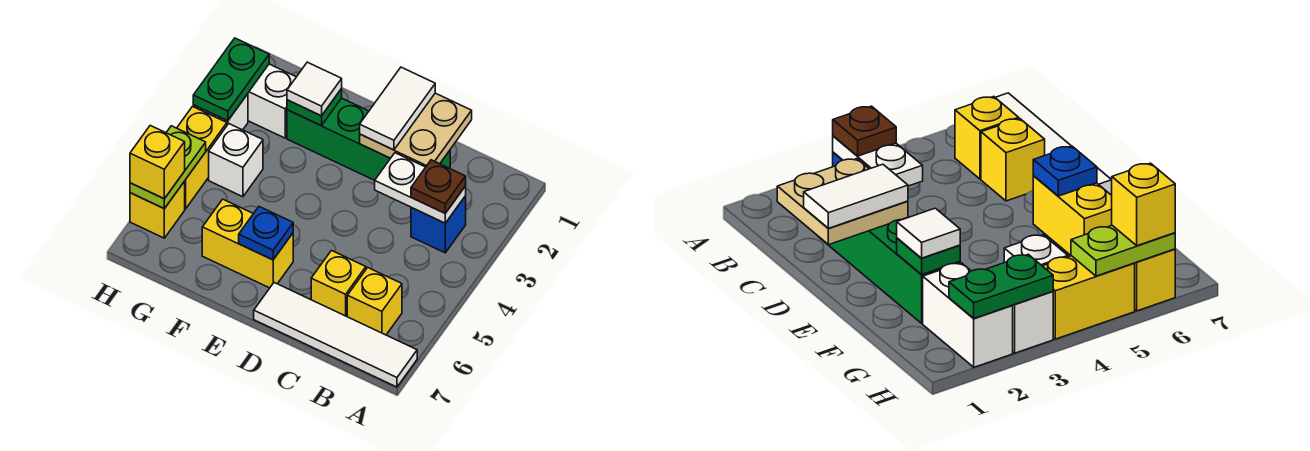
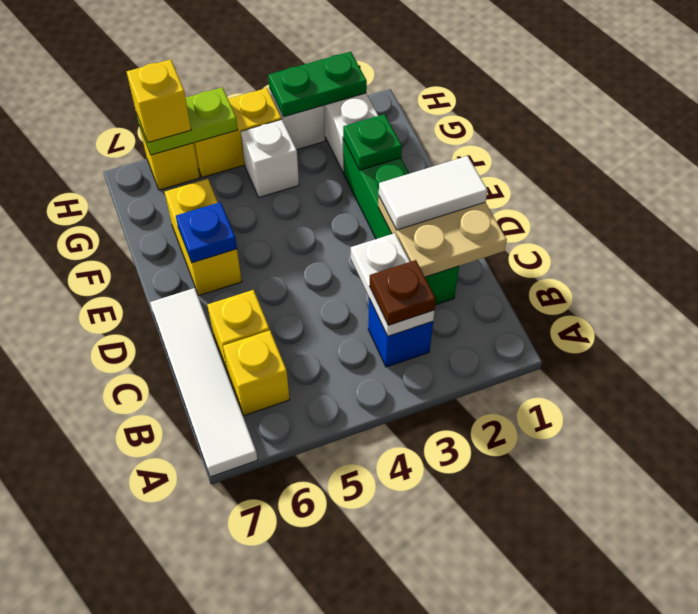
white tile F2 level 3 -> none

